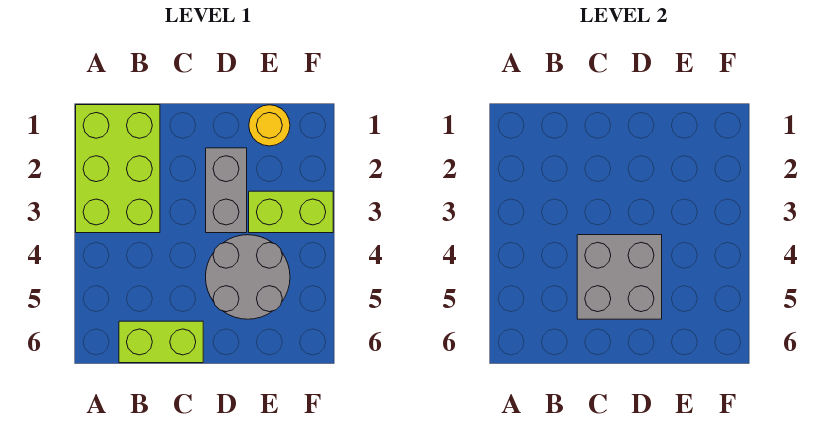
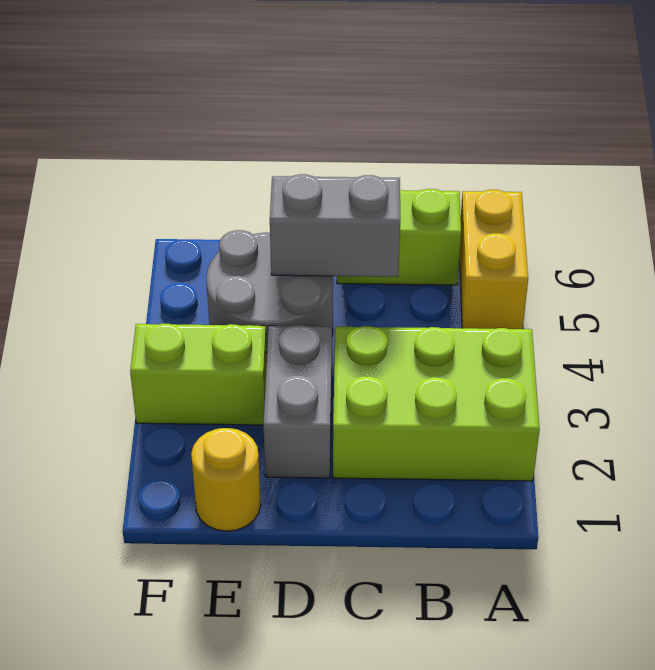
lime brick A1:B3 level 1 -> lime brick A2:C3 level 1
none -> yellow brick A5:A6 level 1
grey brick C4:D5 level 2 -> grey brick C5:D5 level 2

